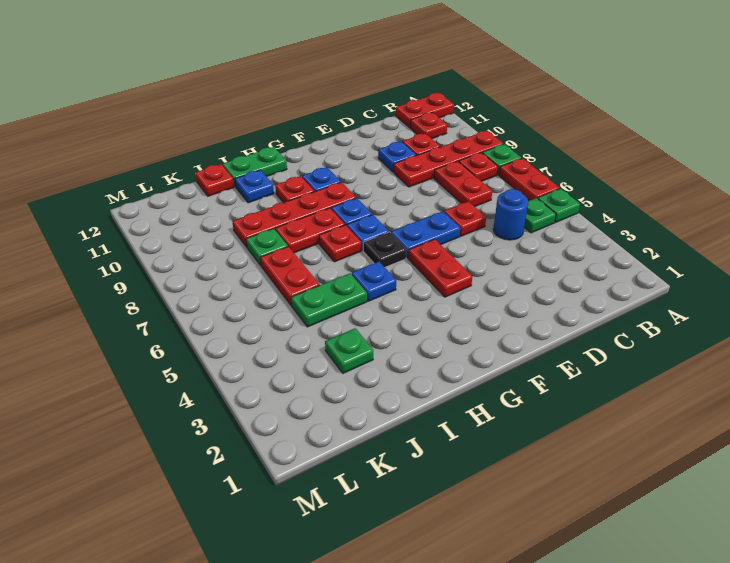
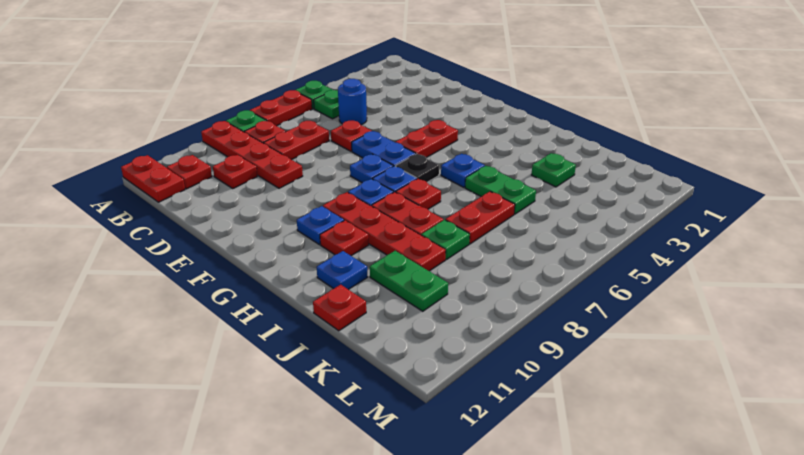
blue plate D10 level 1 -> blue plate F7 level 1
green plate H12:I12 level 1 -> green plate J10:K10 level 1

